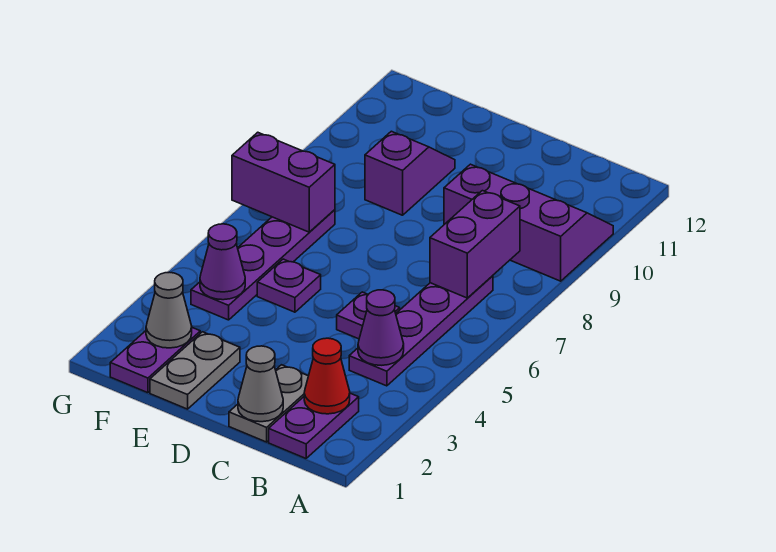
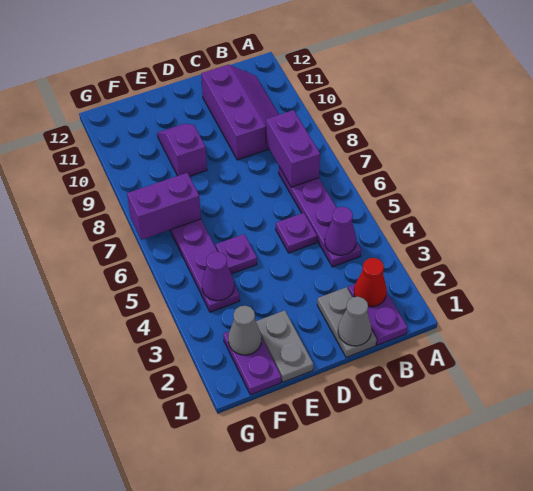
purple slope A9:C10 level 1 top 9 -> purple slope B9:C11 level 1 top C

